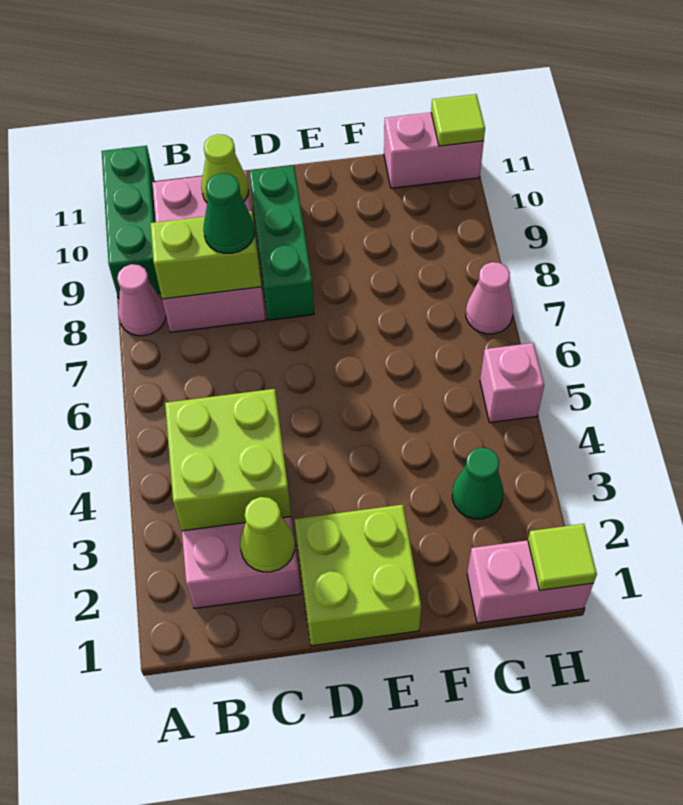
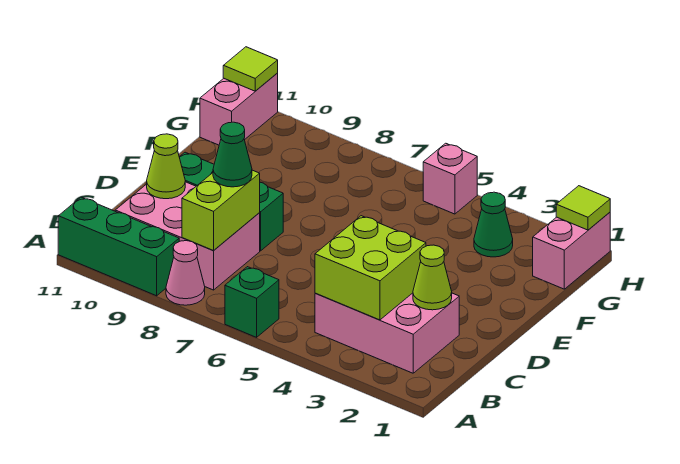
none -> green brick A6 level 1
lime brick D1:E2 level 1 -> none
pink cone H7 level 1 -> none

